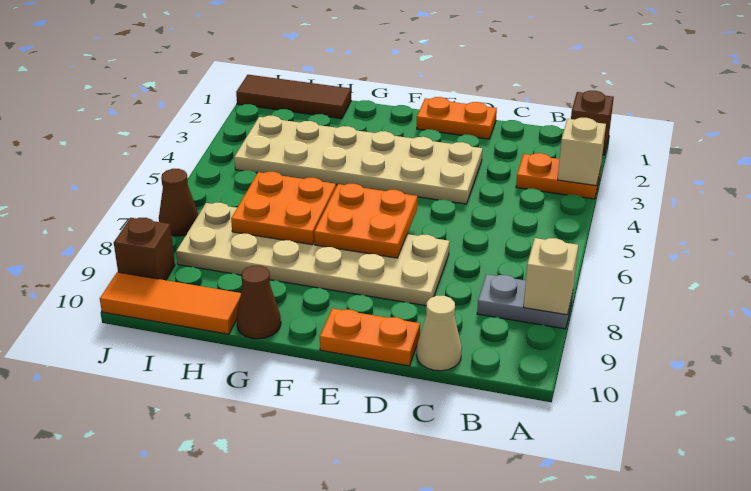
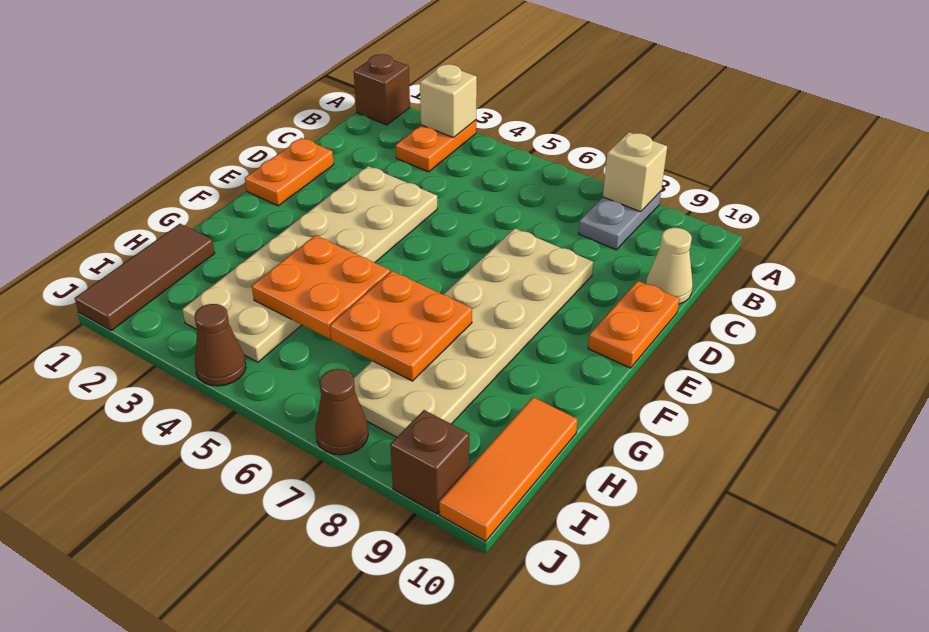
orange plate E6:F7 level 2 -> orange plate G4:H5 level 2
brown cone G10 level 1 -> brown cone J4 level 1

